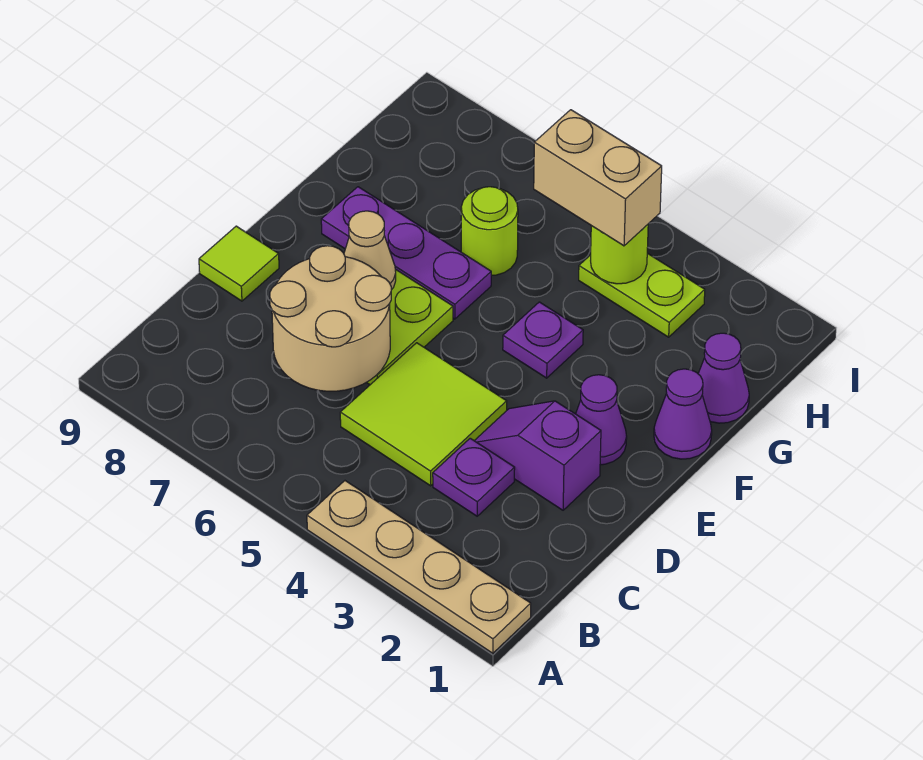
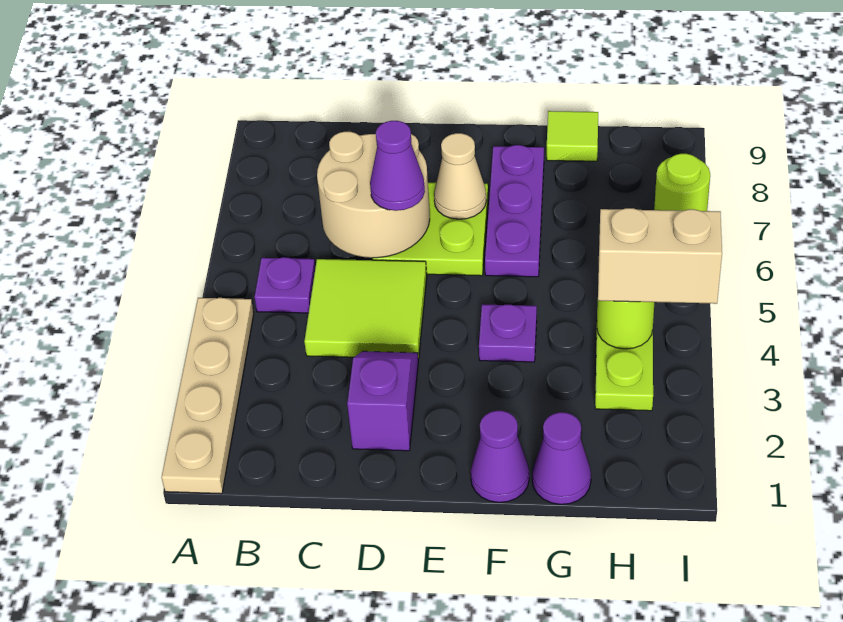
purple plate C3 level 1 -> purple plate B5 level 1
lime tile D9 level 1 -> lime tile G9 level 1
purple cone E2 level 1 -> purple cone D6 level 3
lime round brick G6 level 1 -> lime round brick I7 level 1
tan brick H4:H5 level 3 -> tan brick H4:I4 level 3

